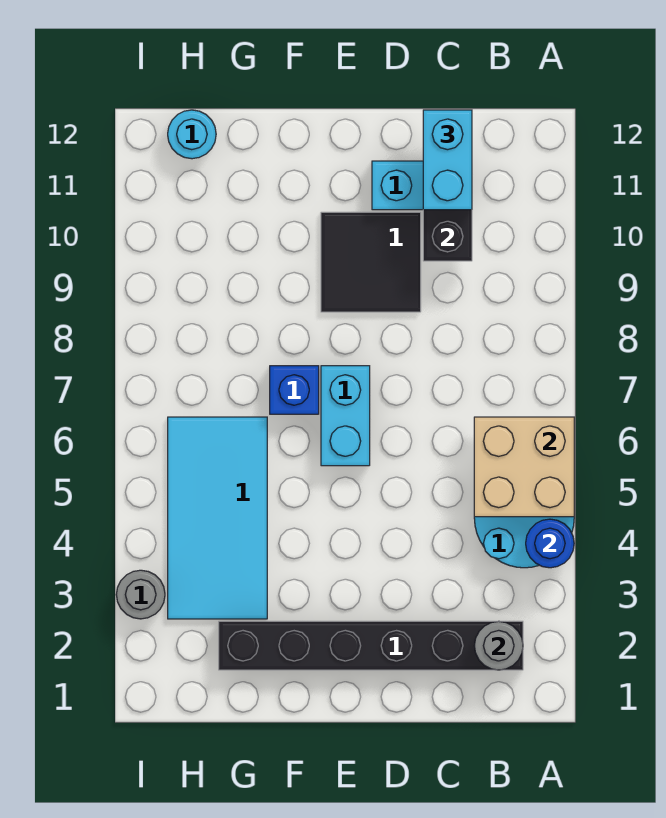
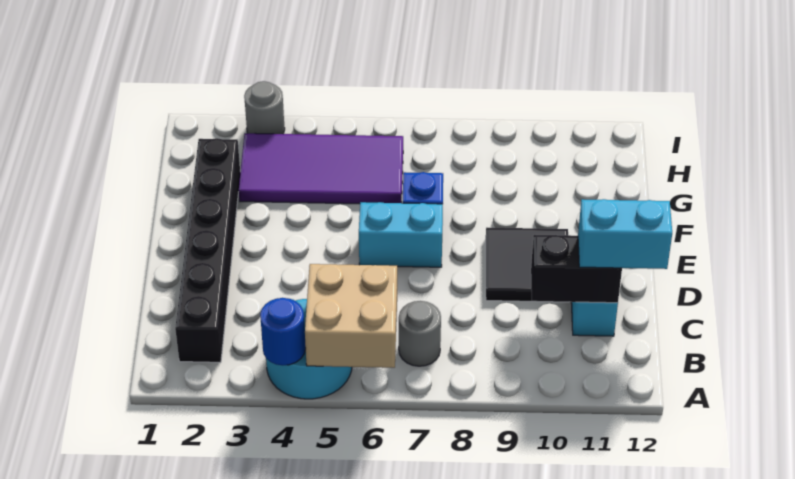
grey round brick B2 level 2 -> grey round brick B7 level 1
cyan tile G3:H6 level 1 -> purple tile G3:H6 level 1
cyan round brick H12 level 1 -> none

